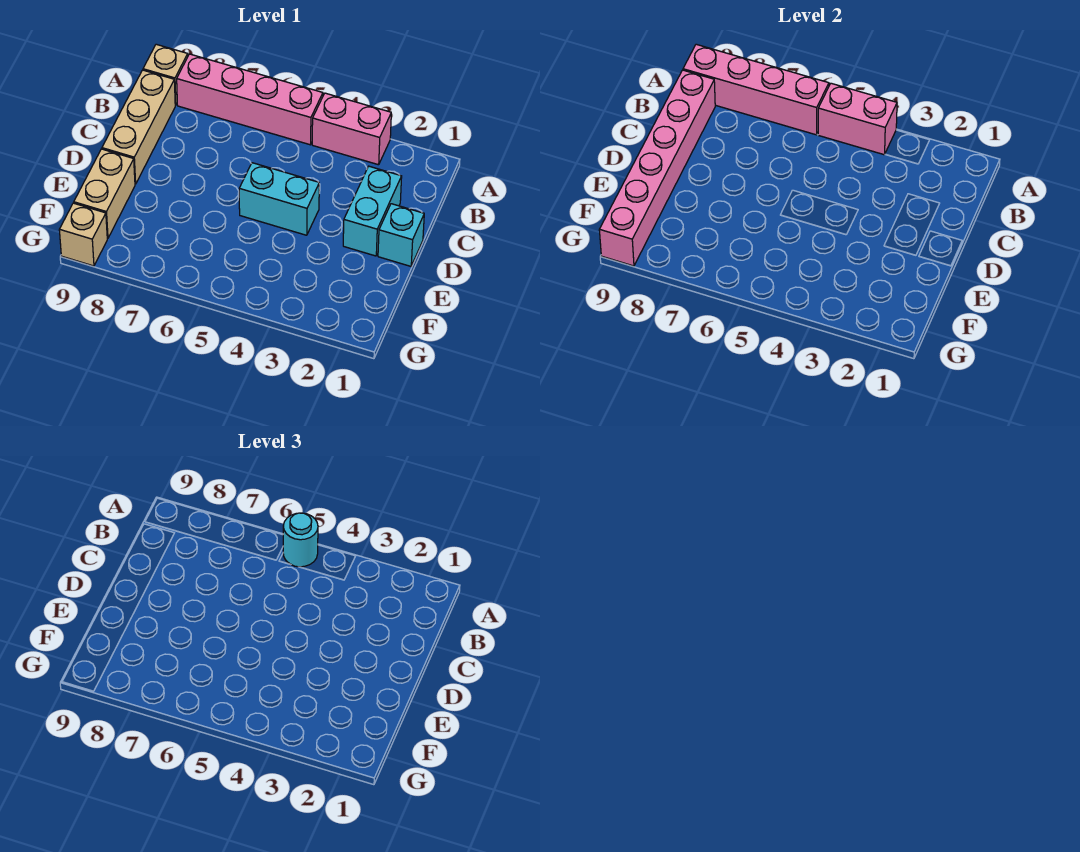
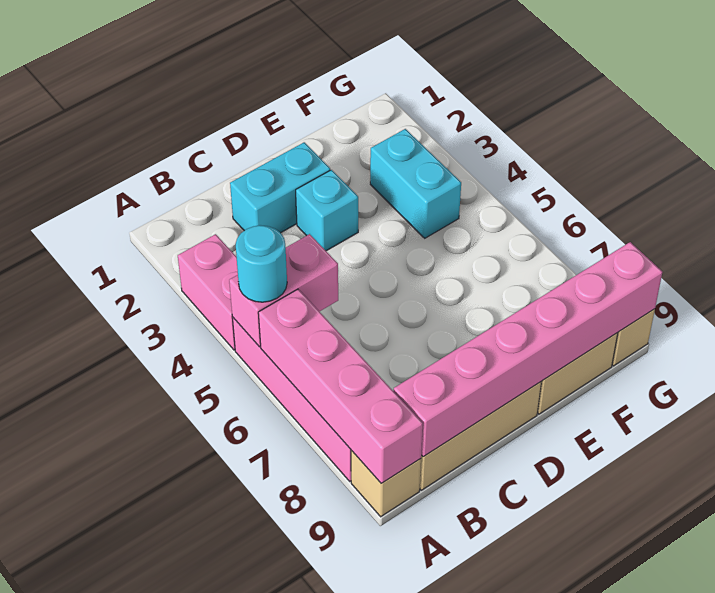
pink brick A4:A5 level 2 -> pink brick A5:B5 level 2
cyan brick D1 level 1 -> cyan brick D3 level 1
cyan brick D4:D5 level 1 -> cyan brick F3:F4 level 1

